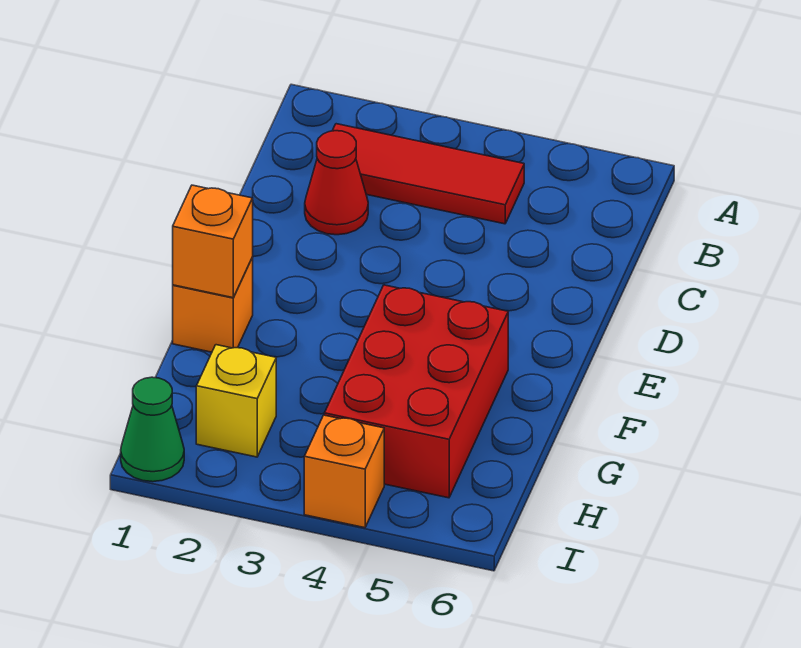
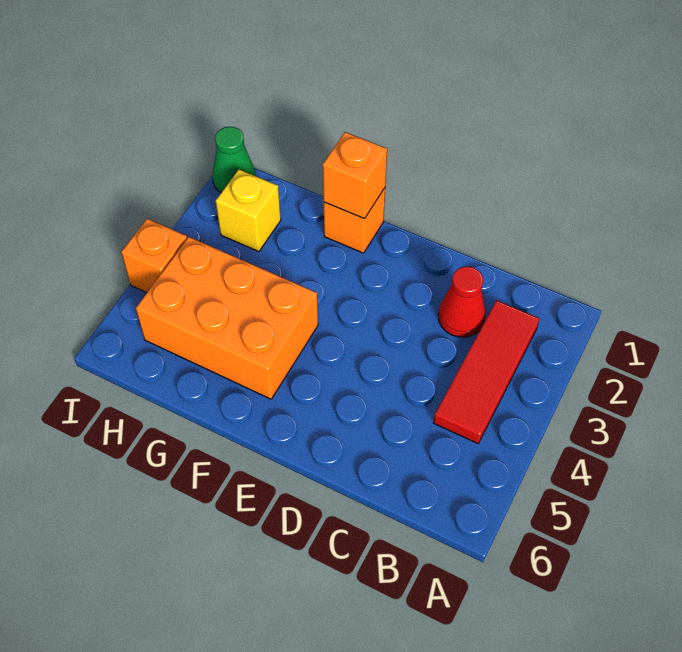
red brick F4:H5 level 1 -> orange brick F4:H5 level 1

